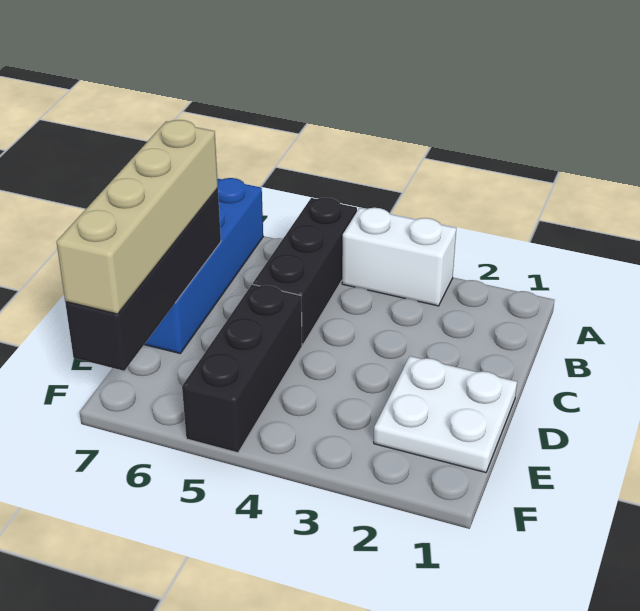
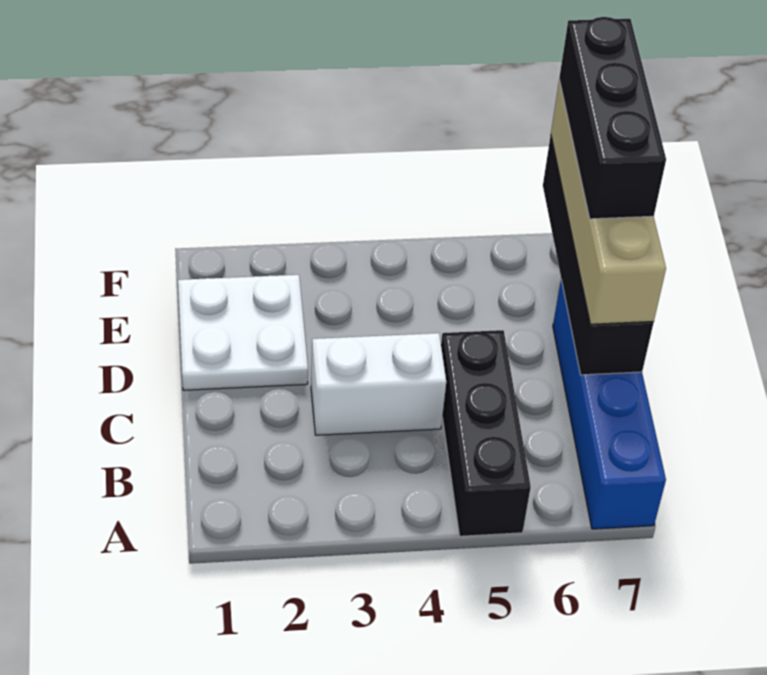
white brick A3:A4 level 1 -> white brick C3:C4 level 1
black brick D5:F5 level 1 -> black brick D7:F7 level 4

